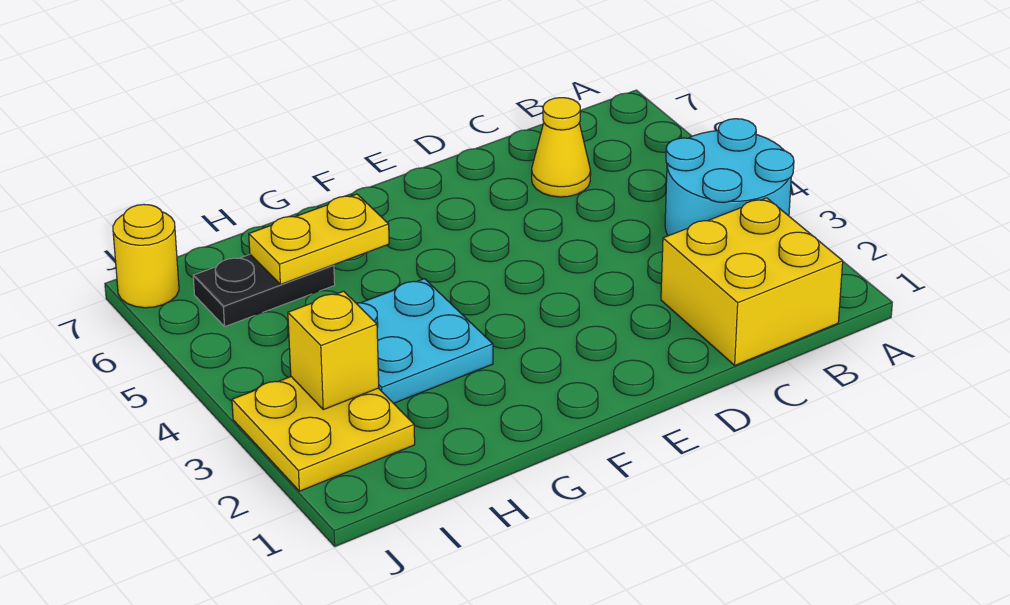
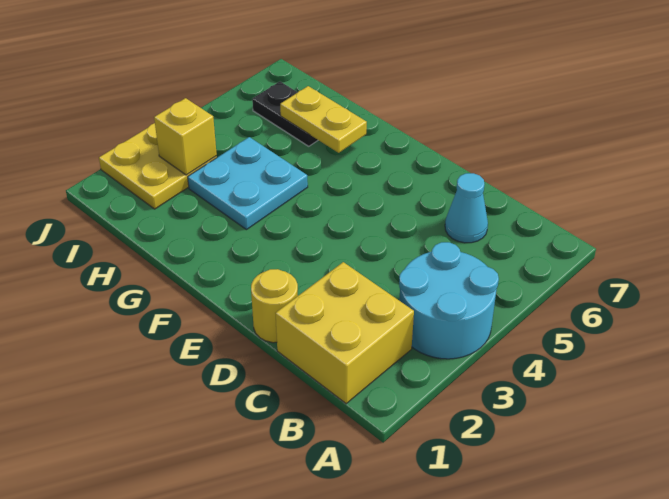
yellow cone C6 level 1 -> cyan cone C6 level 1
yellow round brick J7 level 1 -> yellow round brick D1 level 1

